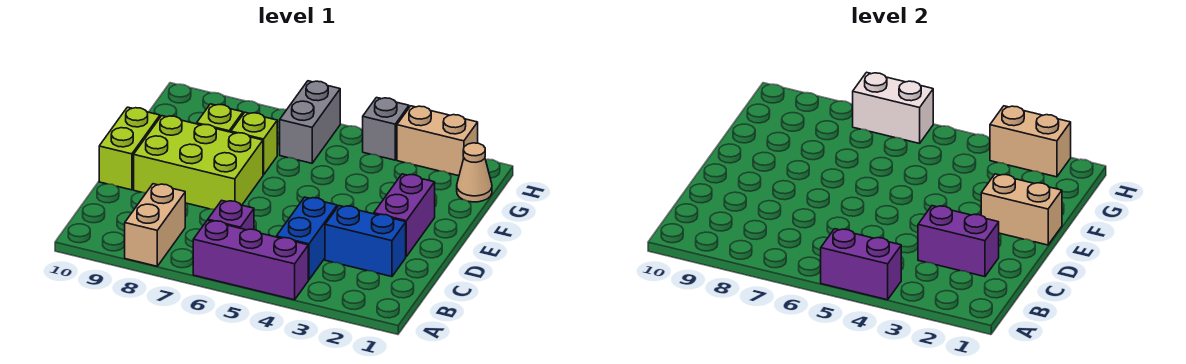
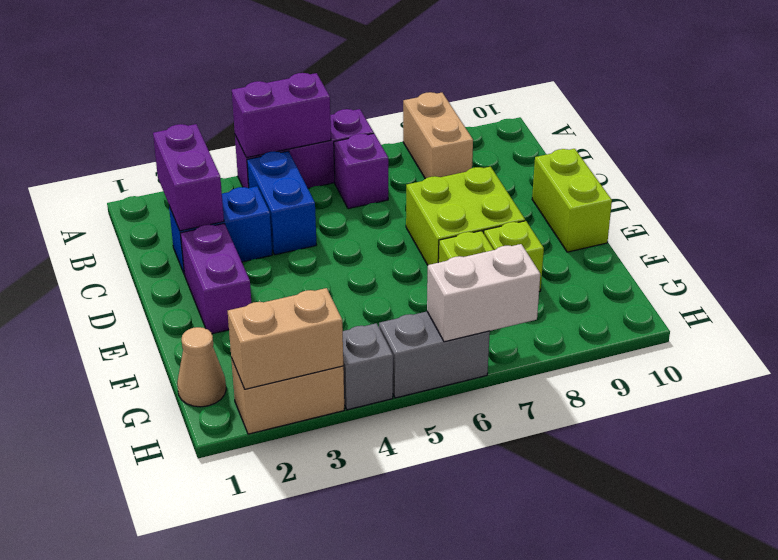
purple brick C2:C3 level 2 -> purple brick B2:C2 level 2
lime brick D7:E9 level 1 -> lime brick D7:E8 level 1
tan brick E1:E2 level 2 -> none
grey brick G6:H6 level 1 -> grey brick H5:H6 level 1

